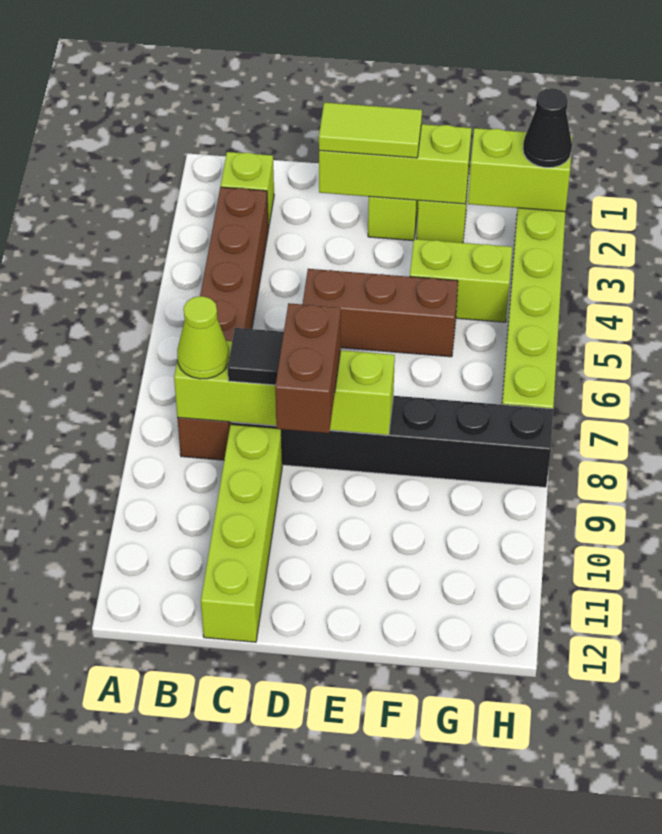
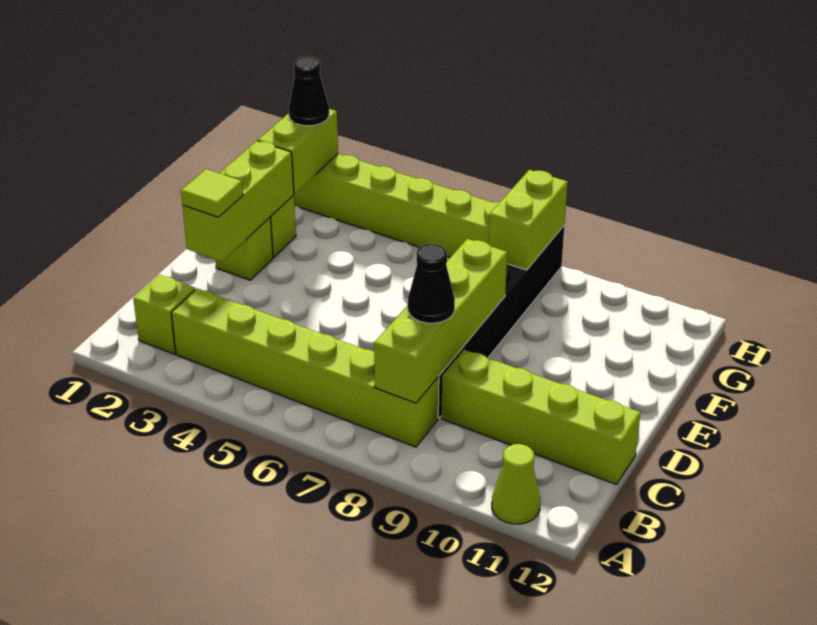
brown brick B3:B8 level 1 -> lime brick B3:B8 level 1
lime cone B8 level 3 -> lime cone A11 level 1
black tile C8 level 3 -> black cone C8 level 3
lime tile D2:E2 level 3 -> lime tile D2 level 3
brown brick D5:F5 level 1 -> none
brown brick D8:D9 level 3 -> none
lime brick F4:G4 level 1 -> lime brick G8:H8 level 2

